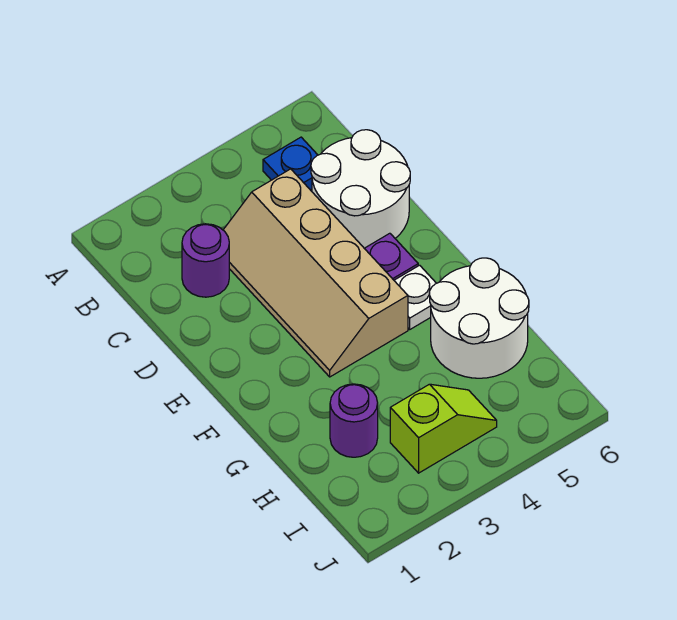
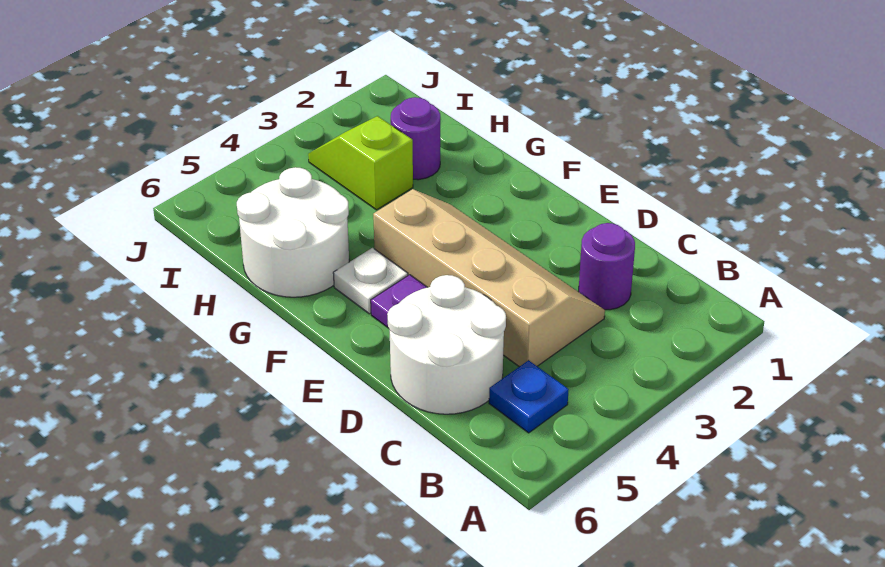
lime slope I3:I4 level 1 top 3 -> lime slope H3:I3 level 1 top H

